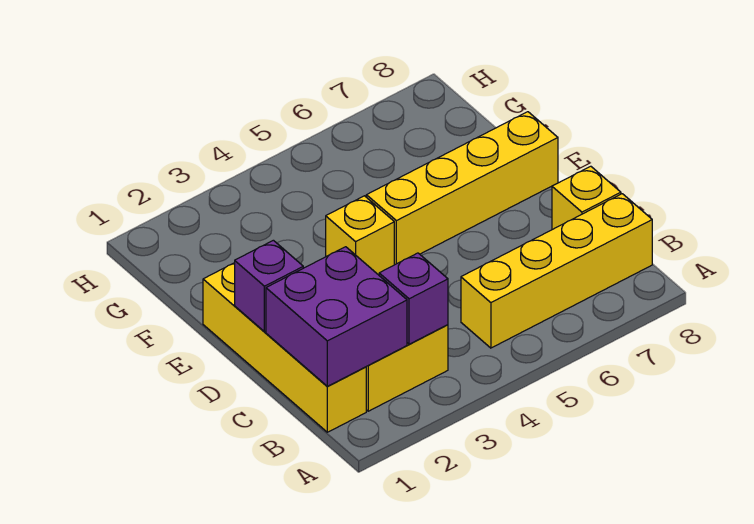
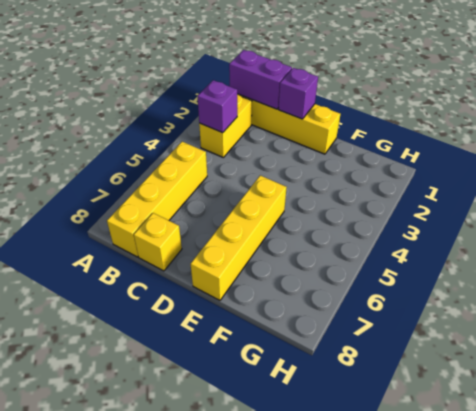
purple brick B1:C2 level 2 -> purple brick B1:C1 level 2
yellow brick E4 level 1 -> none

